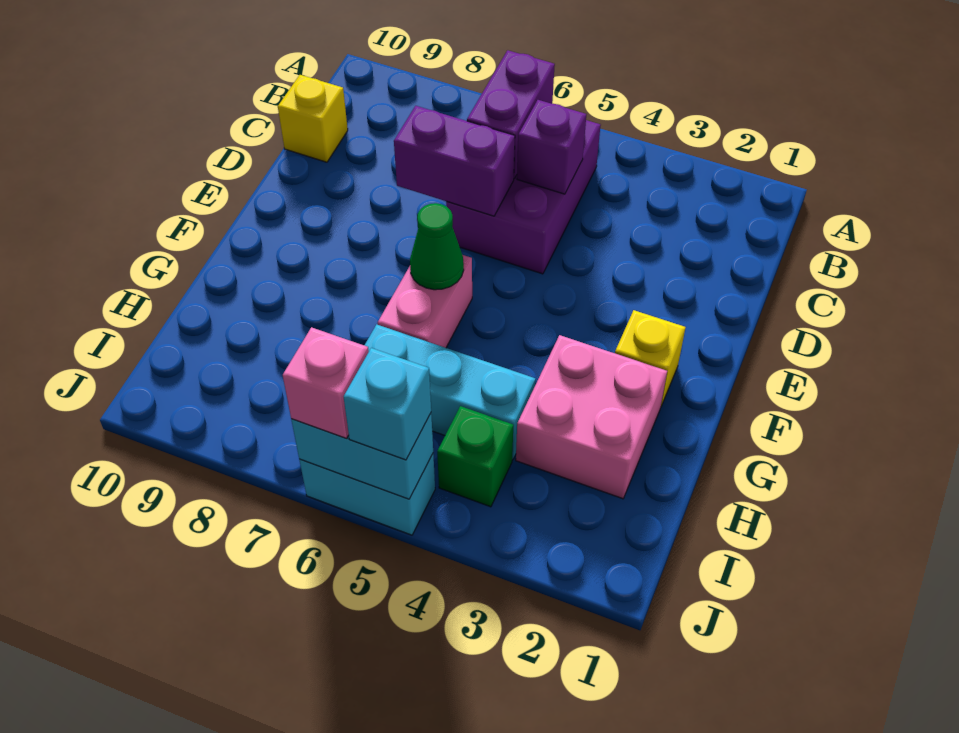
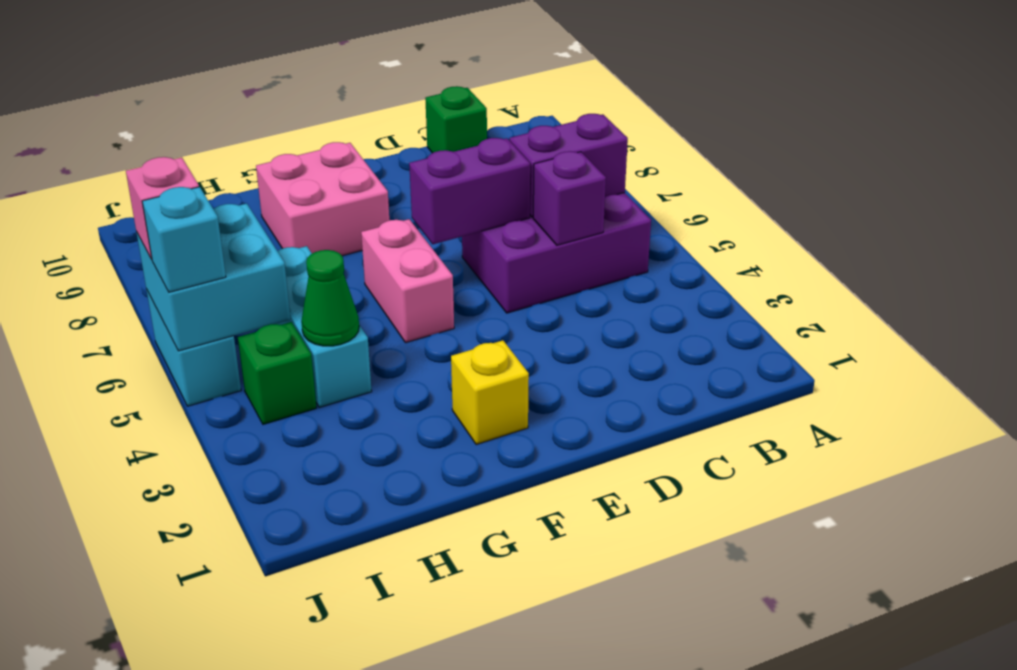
yellow brick C10 level 1 -> green brick C10 level 1
purple brick D6:D7 level 2 -> purple brick D6:E6 level 2
pink brick F6:G6 level 1 -> pink brick F5:F6 level 1
green cone F6 level 2 -> green cone H4 level 2
pink brick G2:H3 level 1 -> pink brick F8:G9 level 1
cyan brick J5:J6 level 2 -> cyan brick I5:J6 level 2

